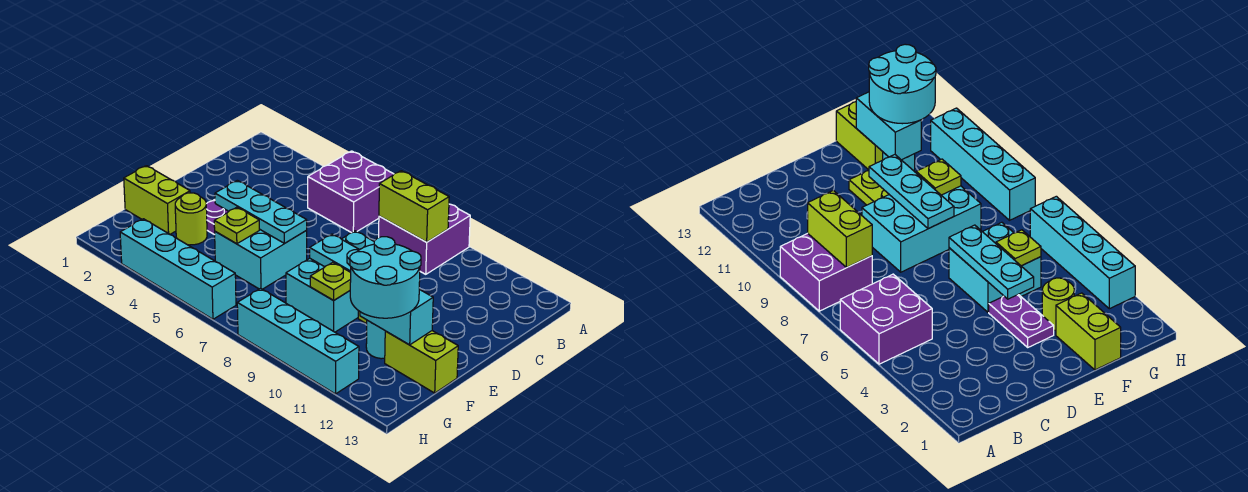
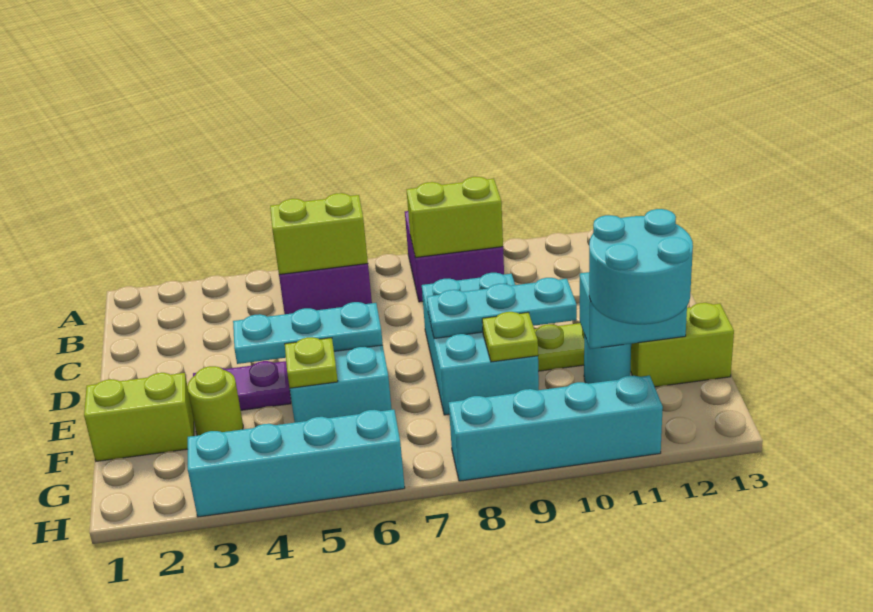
none -> lime brick B5:B6 level 2

